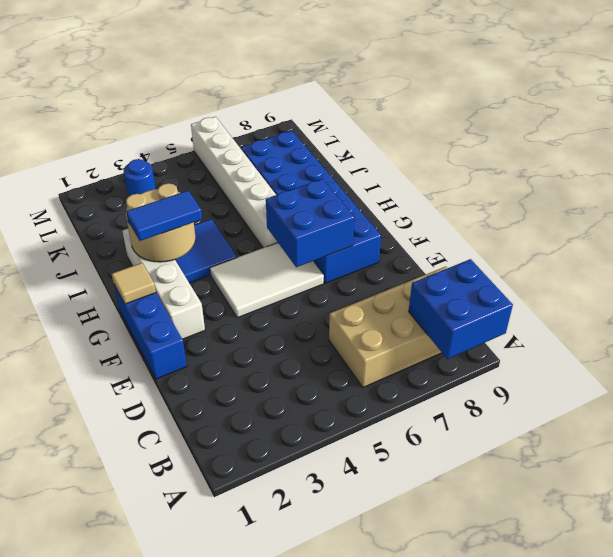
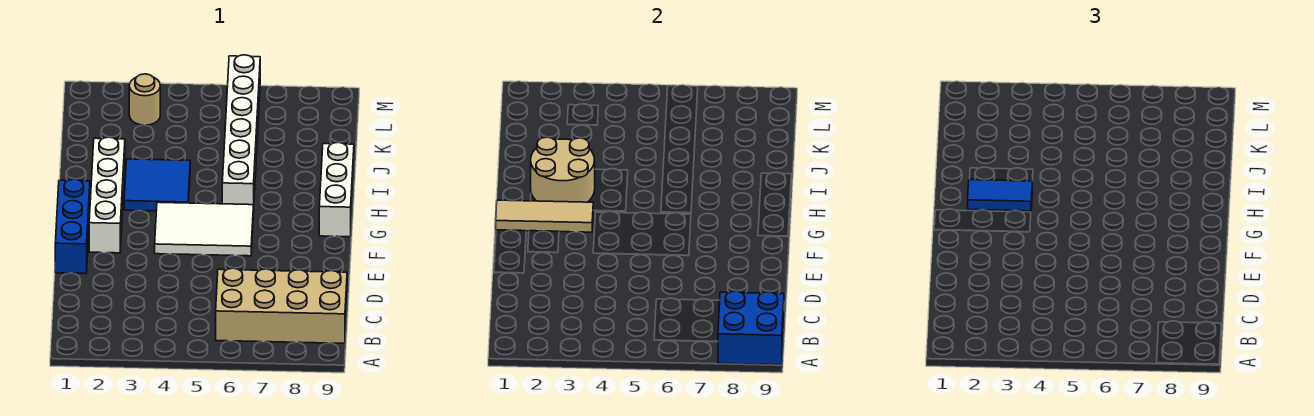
blue brick F6:G7 level 2 -> none
blue brick F7:K8 level 1 -> none
tan tile G1 level 2 -> tan tile G1:G3 level 2
none -> white brick G9:I9 level 1
blue round brick L3 level 1 -> tan round brick L3 level 1

